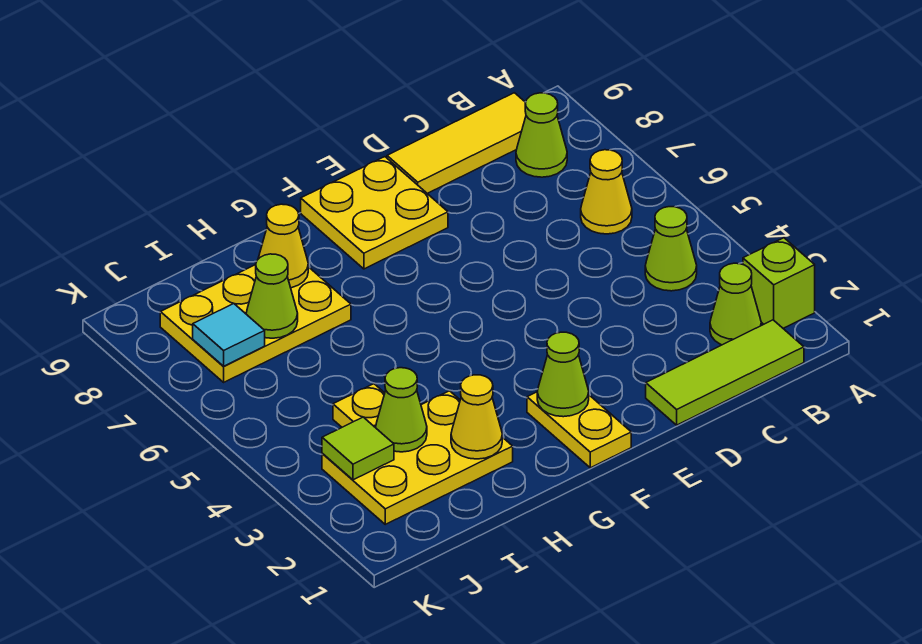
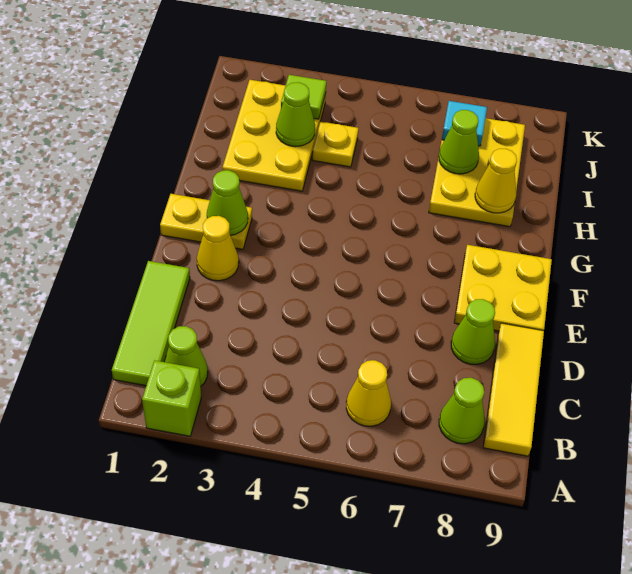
lime cone B4 level 1 -> lime cone D8 level 1
yellow cone H2 level 2 -> yellow cone E2 level 1

